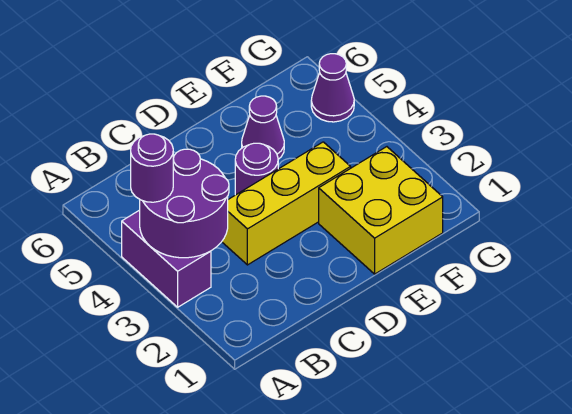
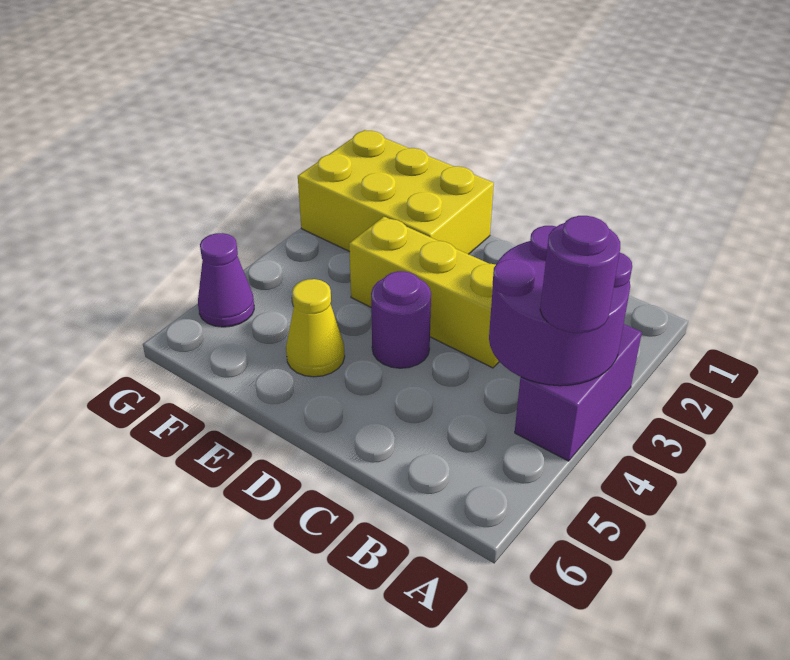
yellow brick E1:F2 level 1 -> yellow brick E1:G2 level 1
purple cone E5 level 1 -> yellow cone E5 level 1

